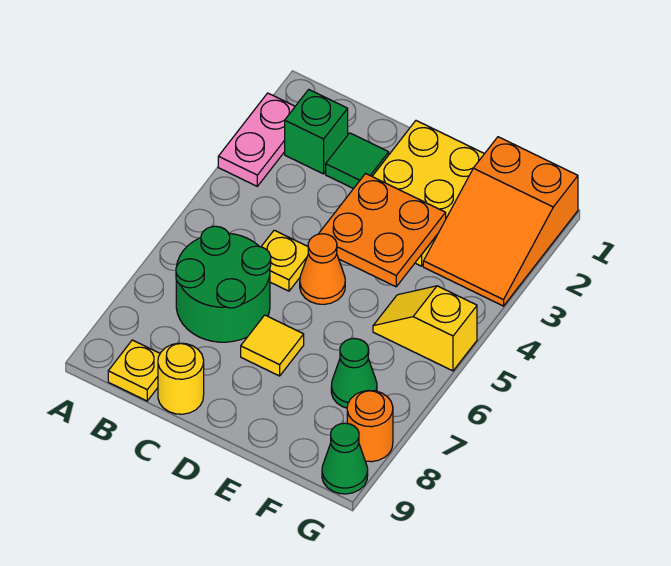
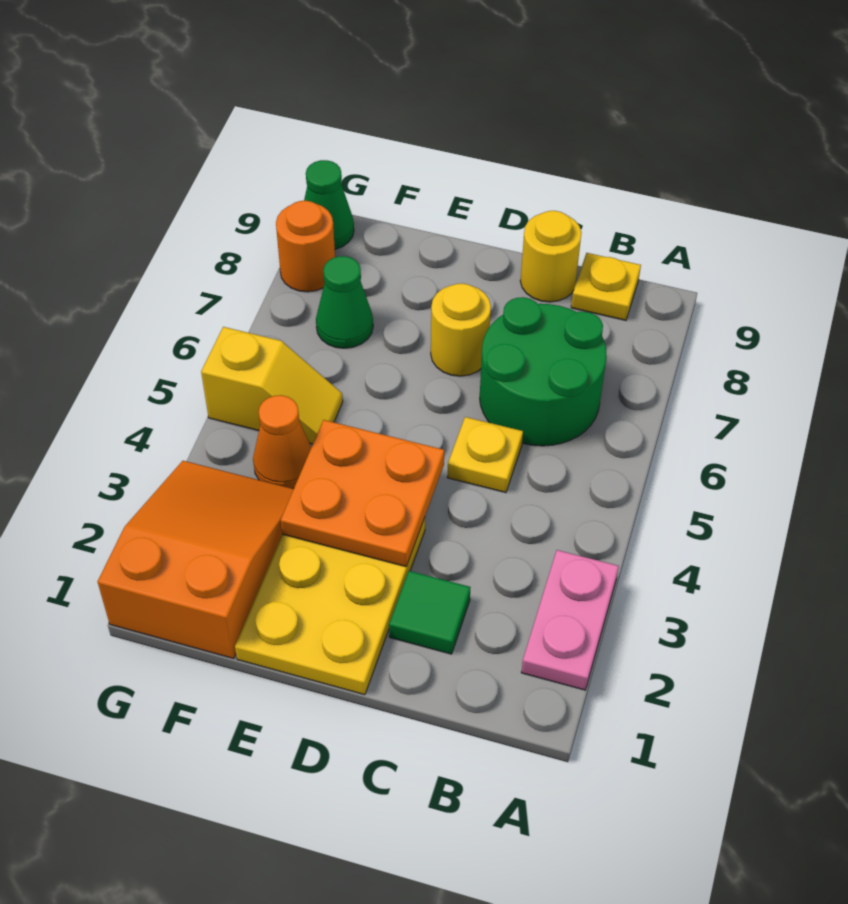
green brick B2 level 1 -> none
orange cone D5 level 1 -> orange cone F4 level 1
yellow tile D7 level 1 -> yellow round brick D7 level 1

